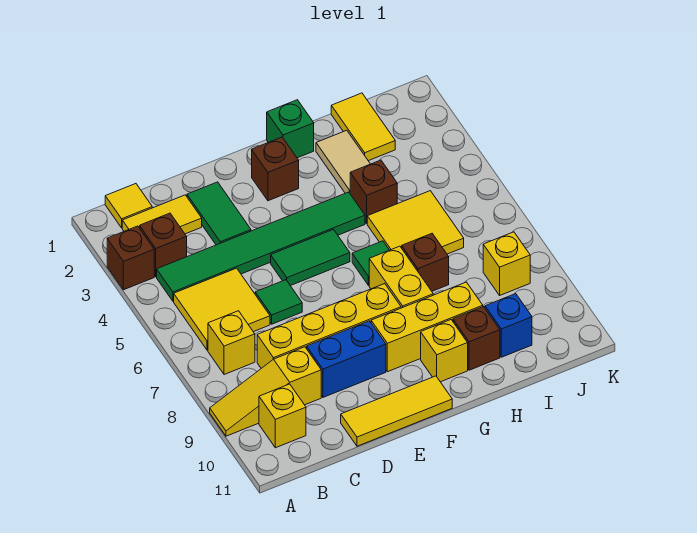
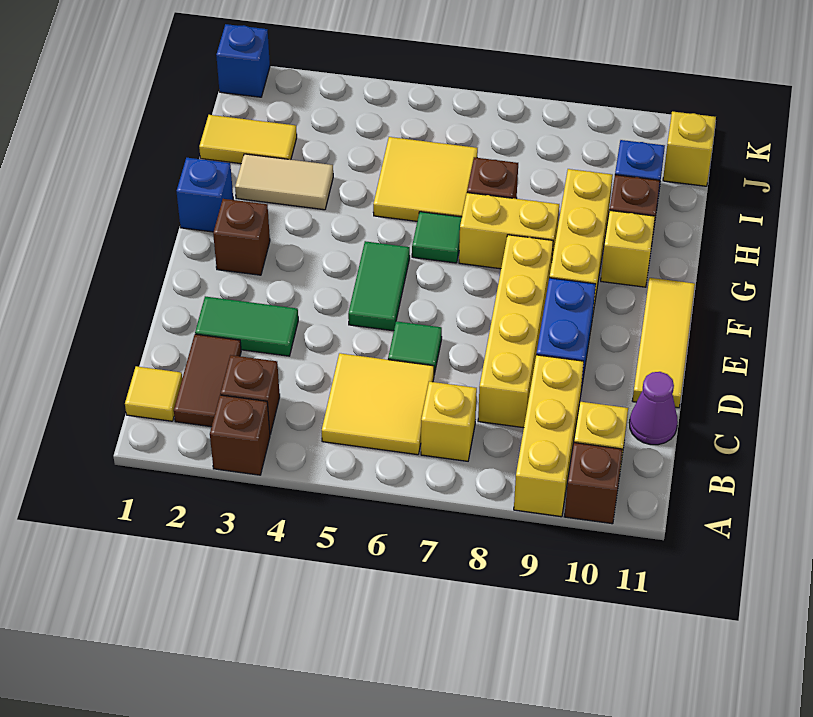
yellow slope A9:C9 level 1 top C -> yellow brick A9:C9 level 1
yellow tile B2:C2 level 1 -> brown tile B2:C2 level 1
green tile B4:G4 level 1 -> none
none -> purple cone C11 level 1
green brick G1 level 1 -> blue brick G1 level 1
brown brick H4 level 1 -> brown brick A10 level 1
yellow brick J8 level 1 -> yellow brick J11 level 1
none -> blue brick K1 level 1

